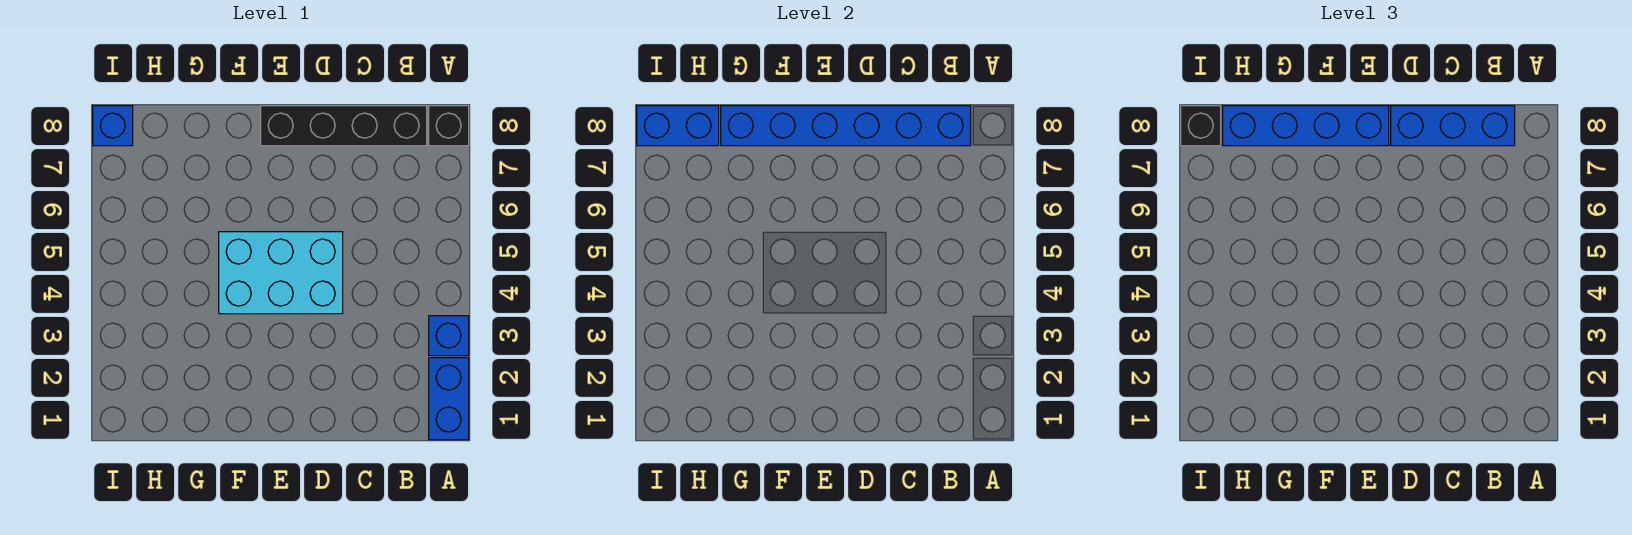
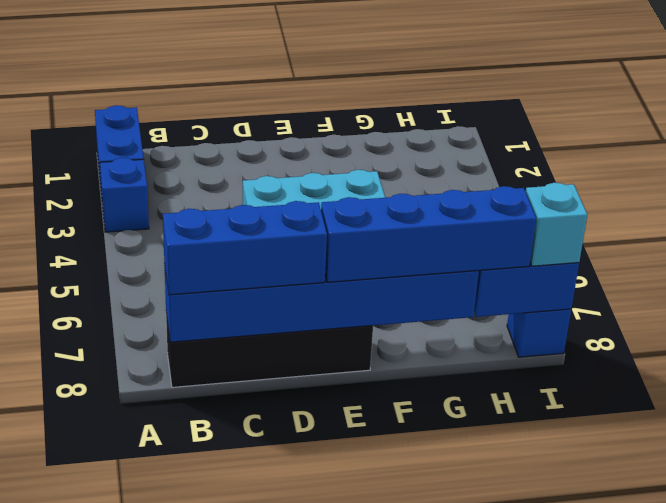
black brick A8 level 1 -> none
black brick I8 level 3 -> cyan brick I8 level 3

